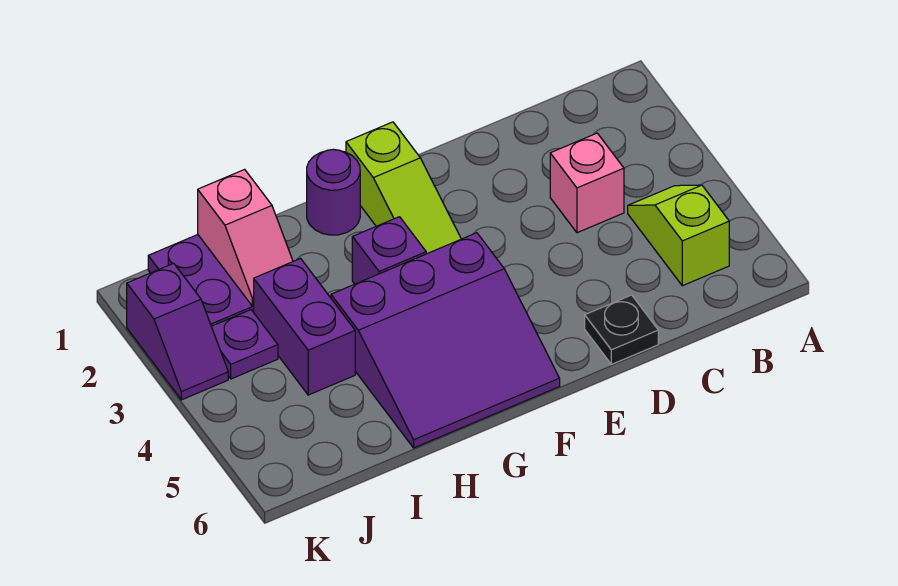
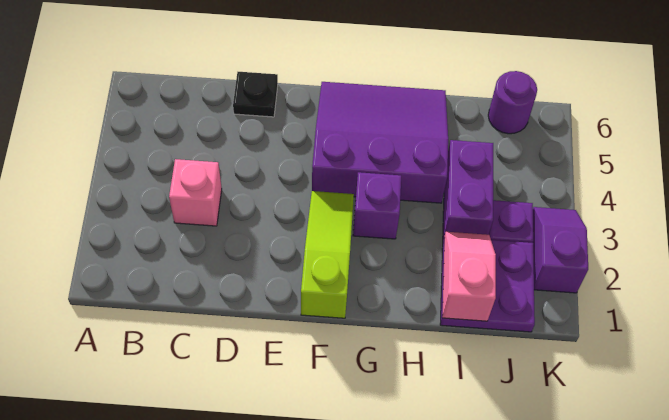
lime slope B4:B5 level 1 top 5 -> none
purple round brick G1 level 1 -> purple round brick J6 level 1

